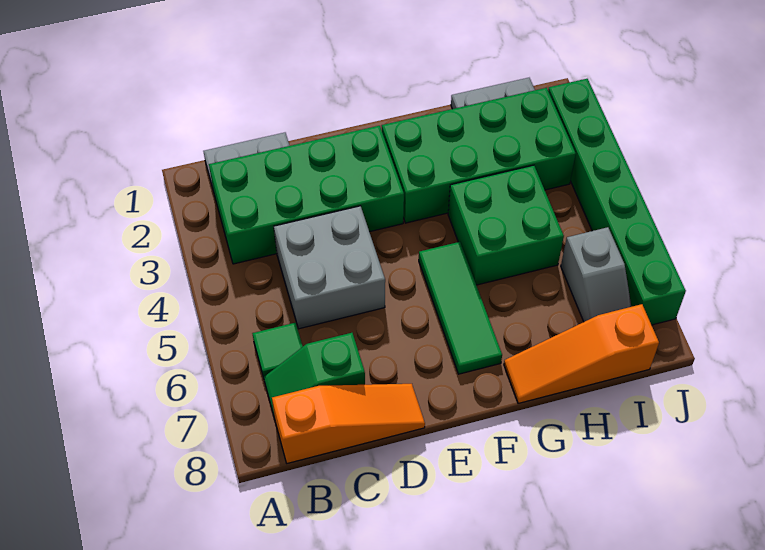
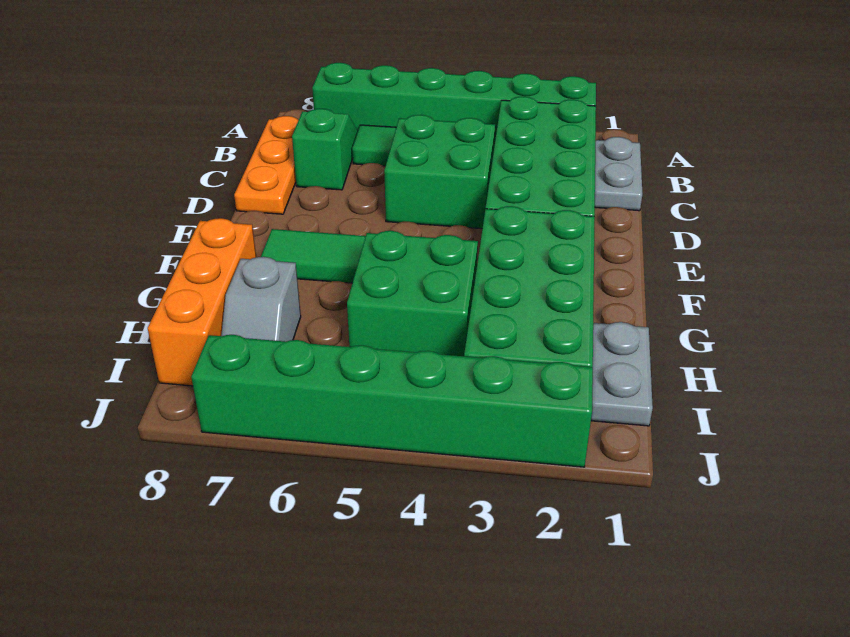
none -> green brick A2:A7 level 1
orange slope B8:D8 level 1 top B -> orange plate B8:D8 level 1
grey brick C4:D5 level 1 -> green brick C4:D5 level 1
orange slope G8:I8 level 1 top I -> orange brick G8:I8 level 1
grey slope I6:I7 level 1 top 6 -> grey slope H7:I7 level 1 top H

